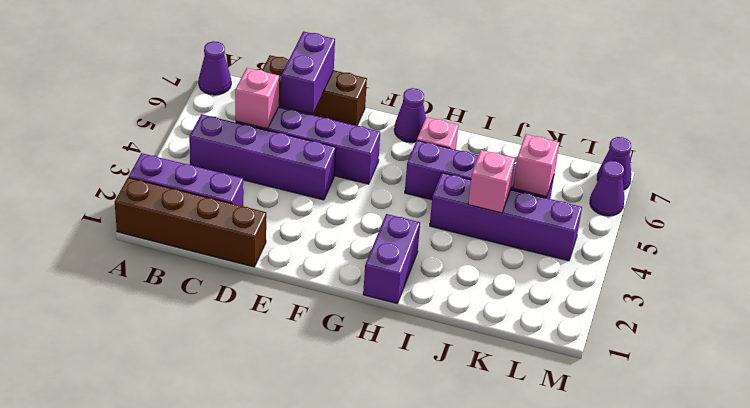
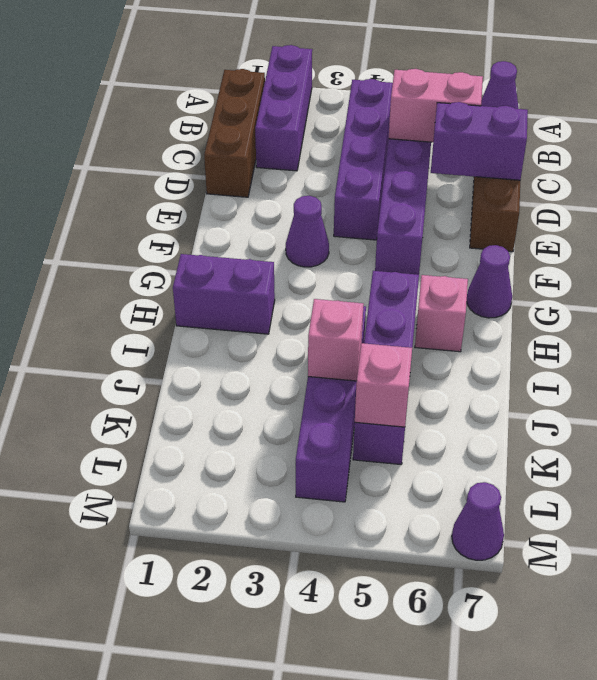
brown brick A1:D1 level 1 -> brown brick B1:D1 level 1
pink brick C5 level 2 -> pink brick C5:C6 level 2
purple cone M6 level 1 -> purple cone F3 level 1

